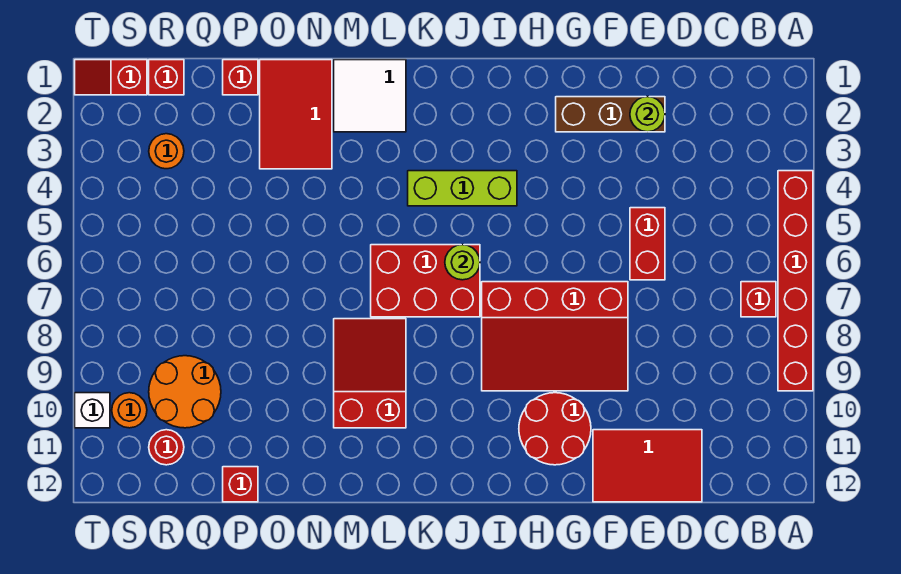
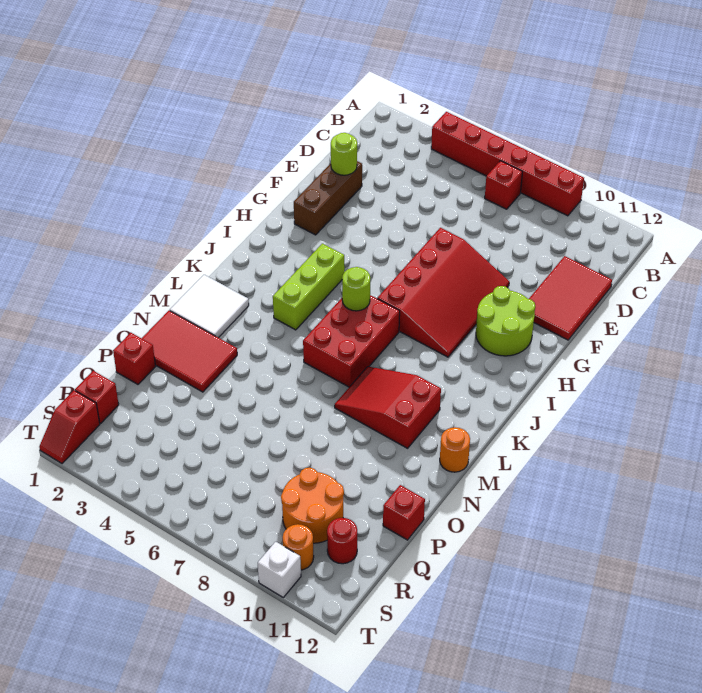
red brick E5:E6 level 1 -> none
red round brick G10:H11 level 1 -> lime round brick G10:H11 level 1
orange round brick R3 level 1 -> orange round brick M12 level 1

